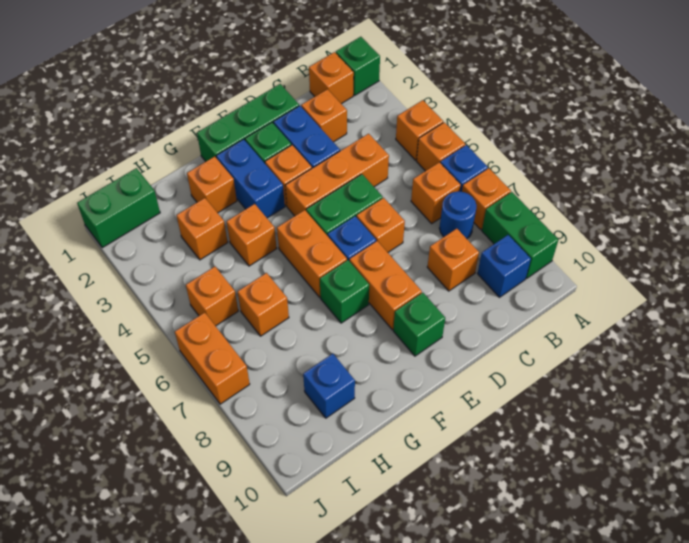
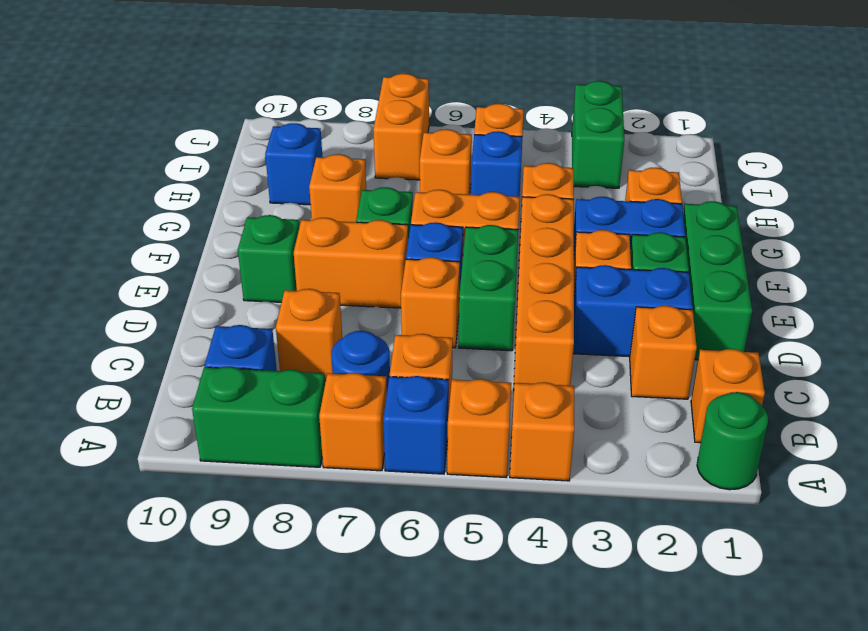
green brick A1 level 1 -> green round brick A1 level 1
orange brick C4:E4 level 1 -> orange brick C4:F4 level 1
orange brick H3 level 1 -> orange brick G8 level 1
none -> blue brick H5 level 1
green brick I1:J1 level 1 -> green brick I3:J3 level 1
orange brick J6:J7 level 1 -> orange brick I7:J7 level 1

